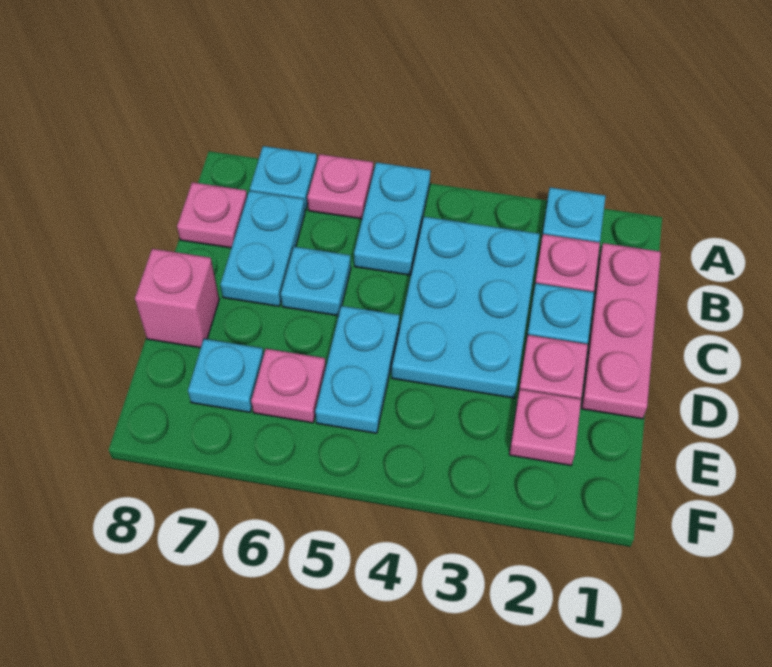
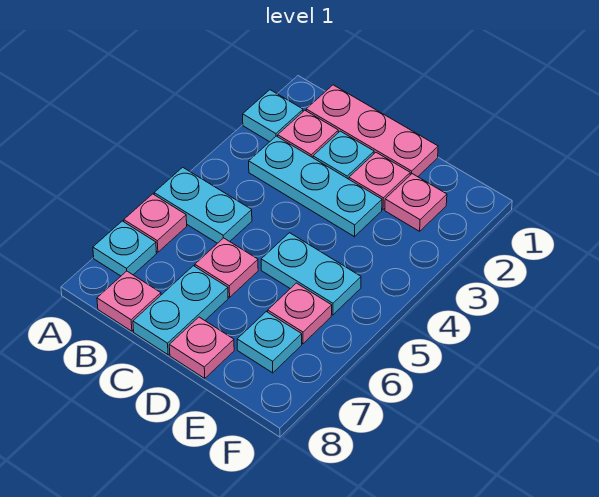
cyan plate B3:D4 level 1 -> cyan plate B3:D3 level 1
cyan plate B7:C7 level 1 -> cyan plate C7:C8 level 1
cyan plate C6 level 1 -> pink plate C6 level 1
pink brick D8 level 1 -> pink plate D8 level 1

